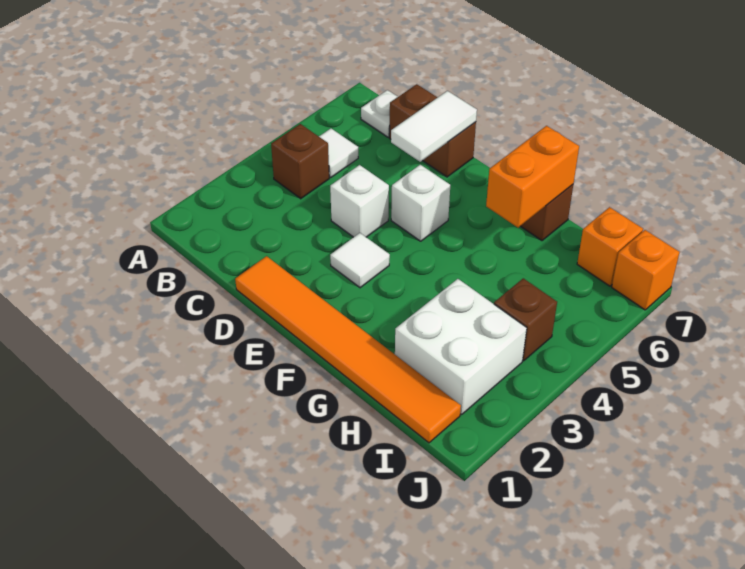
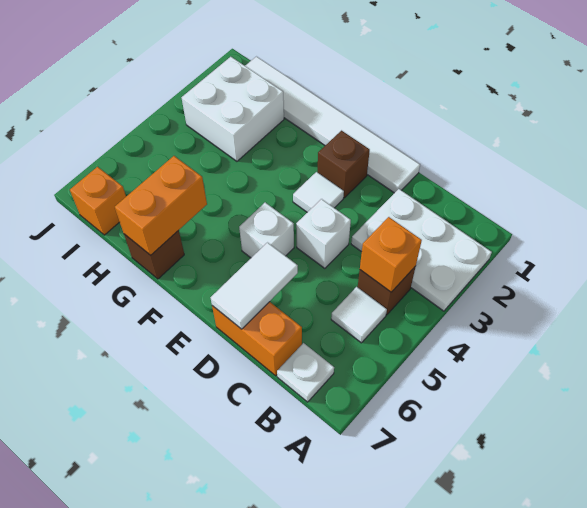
none -> white plate A2:C3 level 1
brown brick C7:D7 level 1 -> orange brick C7:D7 level 1
orange tile D1:I1 level 1 -> white tile D1:I1 level 1
brown brick I4 level 1 -> brown brick E2 level 1
orange brick J7 level 1 -> orange brick B4 level 2

